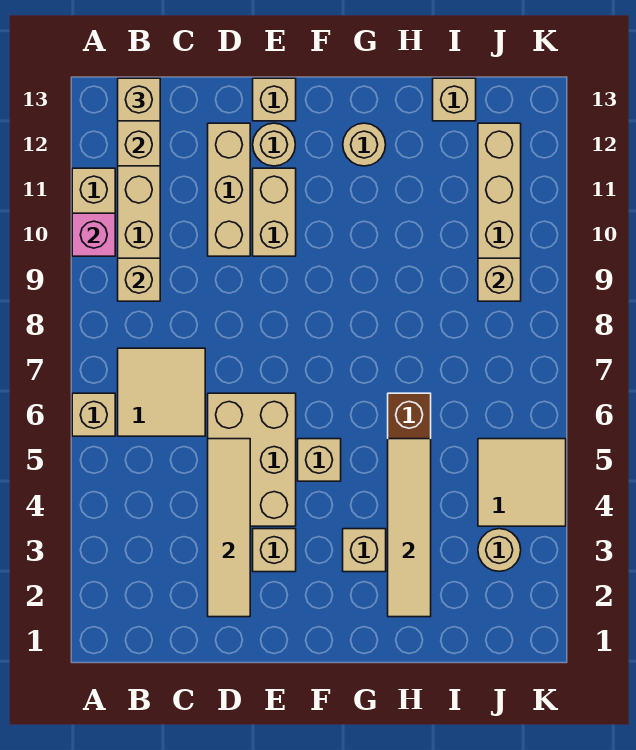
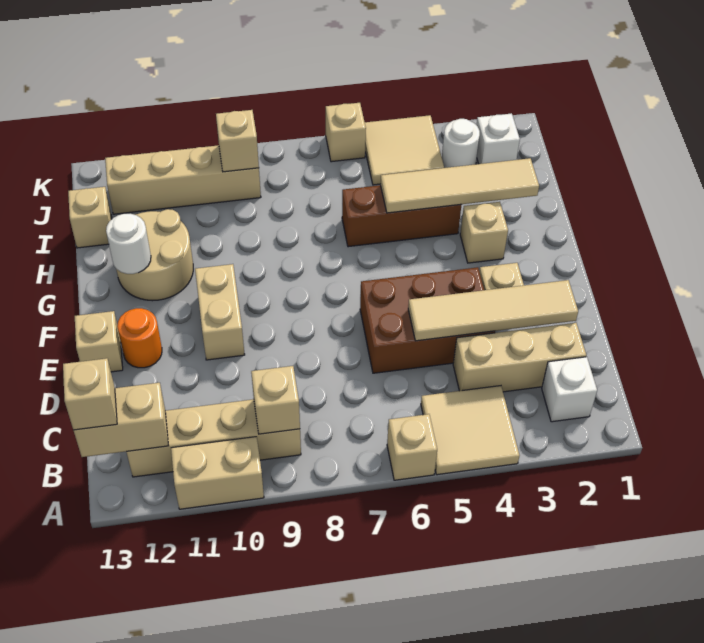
pink brick A10 level 2 -> none
none -> white brick B2 level 1
tan tile B6:C7 level 1 -> tan tile A4:B5 level 1
tan brick D4:E6 level 1 -> brown brick D4:E6 level 1
tan brick D10:D12 level 1 -> tan brick C2:C4 level 1
tan brick E10:E11 level 1 -> tan brick E10:F10 level 1
tan round brick E12 level 1 -> orange round brick E12 level 1
tan brick F5 level 1 -> tan brick K6 level 1
tan round brick G12 level 1 -> tan round brick G11:H12 level 1
none -> white round brick G12 level 2
none -> white brick J2 level 1
tan round brick J3 level 1 -> white round brick J3 level 1

